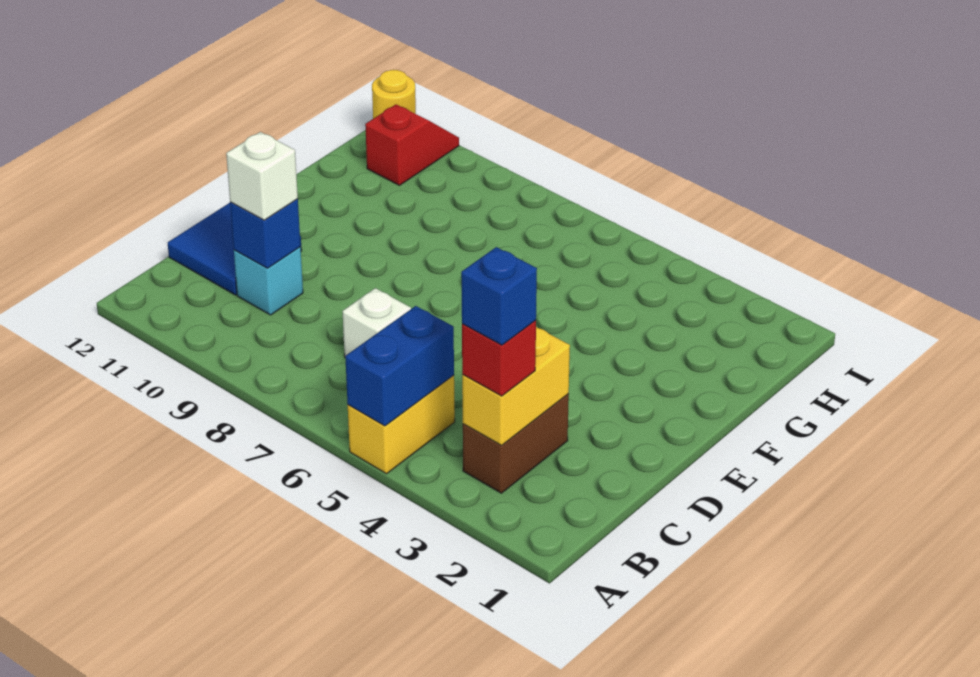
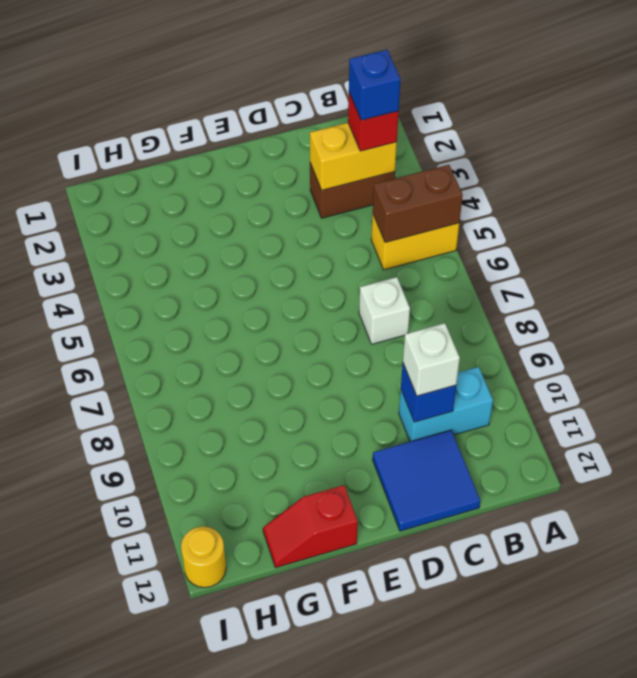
blue brick A5:B5 level 2 -> brown brick A5:B5 level 2
cyan brick C10 level 1 -> cyan brick B10:C10 level 1
red slope H11:I11 level 1 top H -> red slope F12:G12 level 1 top F

